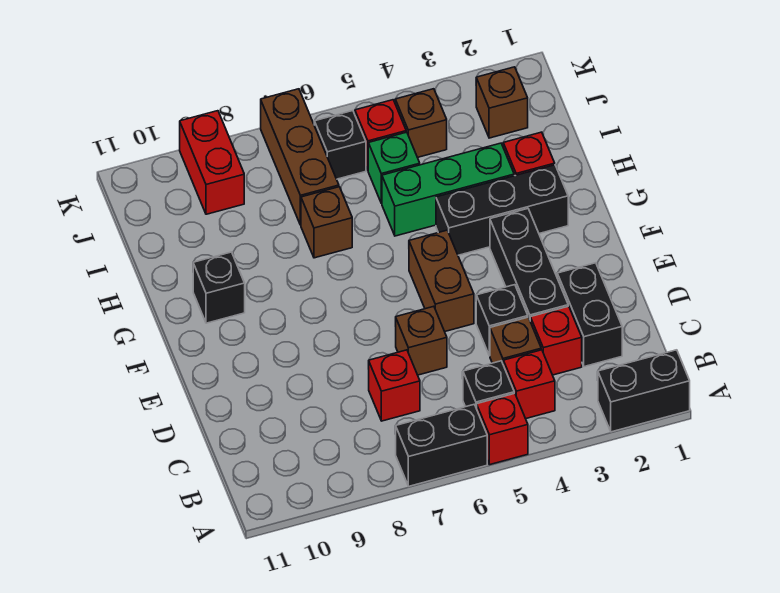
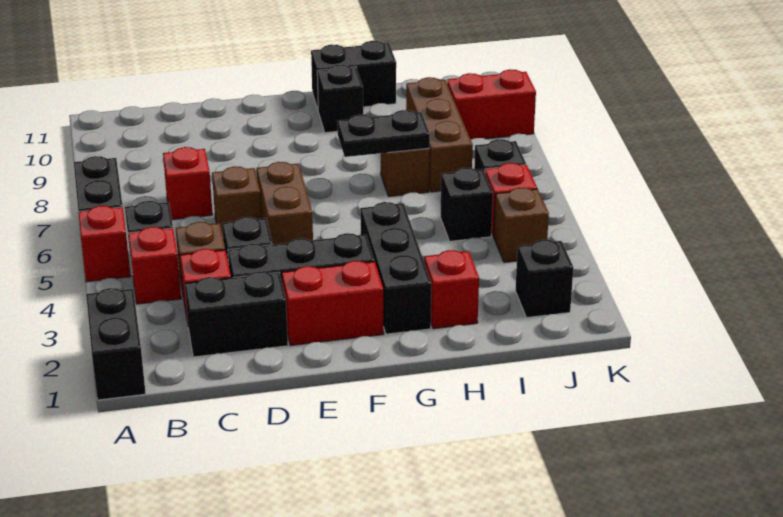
none -> red brick E2:F2 level 1
brown brick E5:F5 level 1 -> brown brick E5:E6 level 1
none -> black plate G7:H7 level 2
none -> black brick G11:H11 level 1
green brick H3:H5 level 1 -> none
green brick I5 level 1 -> black brick I5 level 1
brown brick I7:K7 level 1 -> brown brick I7:I9 level 1
brown brick J2 level 1 -> black brick J2 level 1

